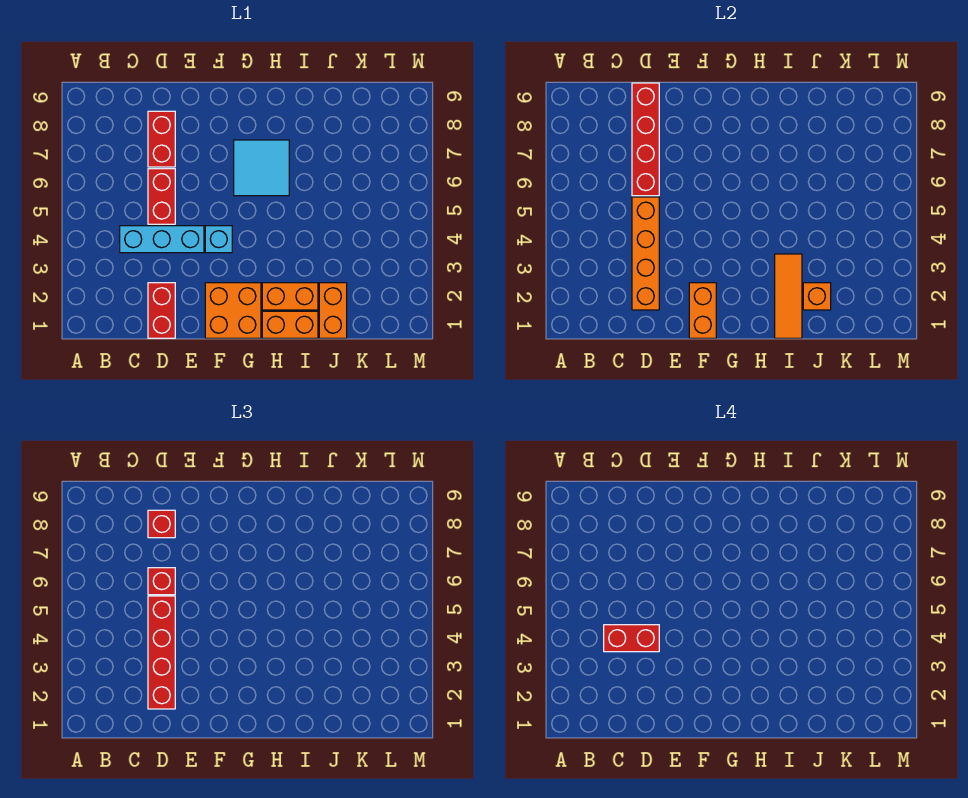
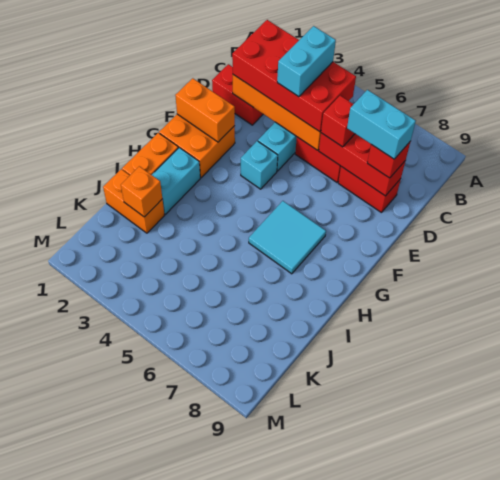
red brick C4:D4 level 4 -> cyan brick C4:D4 level 4
red brick D2:D5 level 3 -> red brick C2:D5 level 3
red brick D6:D9 level 2 -> red brick D6:D8 level 2
none -> cyan brick D7:D8 level 4
orange brick H2:I2 level 1 -> cyan brick H2:I2 level 1
orange tile I1:I3 level 2 -> none

